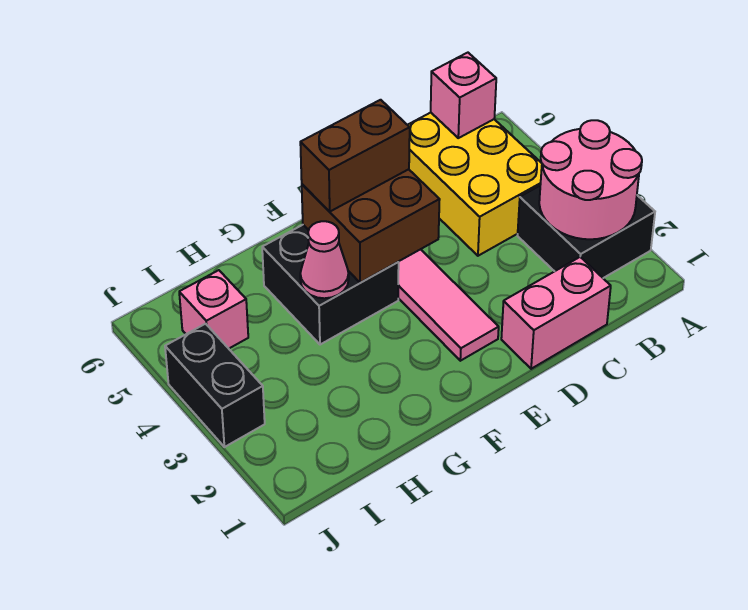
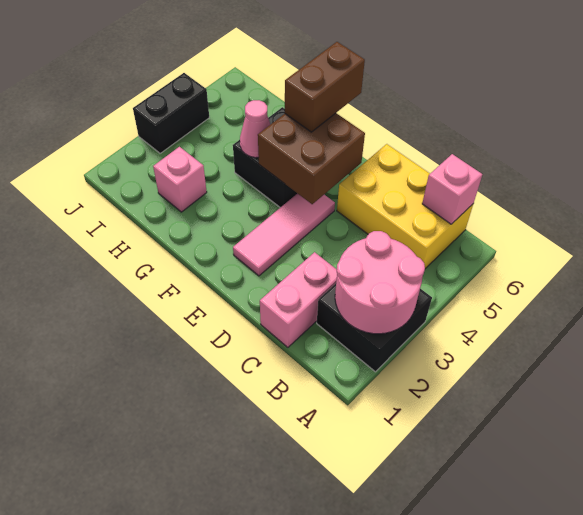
yellow brick B4:C6 level 1 -> yellow brick B5:D6 level 1
pink brick C1:D1 level 1 -> pink brick C1:C2 level 1
brown brick E5:F5 level 3 -> brown brick F5:F6 level 3
pink brick I5 level 1 -> pink brick H2 level 1

